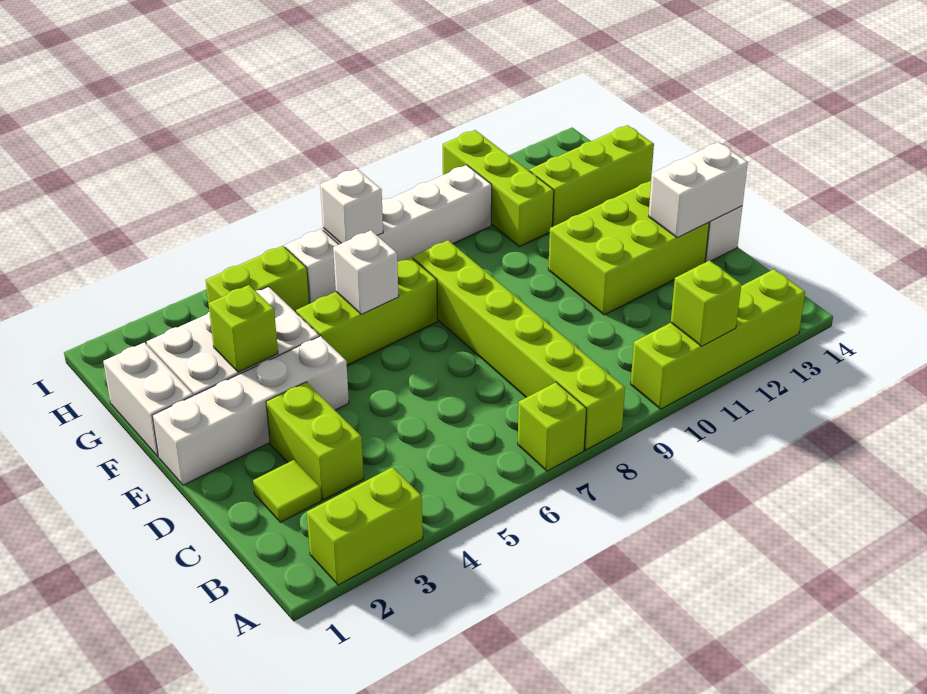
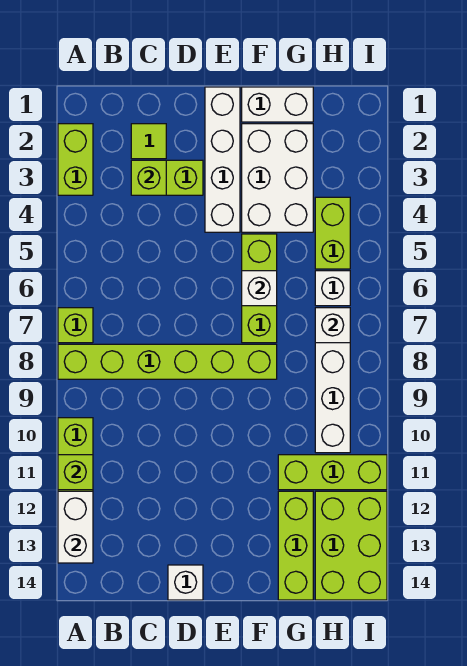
lime brick D11:E13 level 1 -> lime brick H12:I14 level 1
white brick D13:D14 level 2 -> white brick A12:A13 level 2
lime brick F3 level 2 -> lime brick C3 level 2

